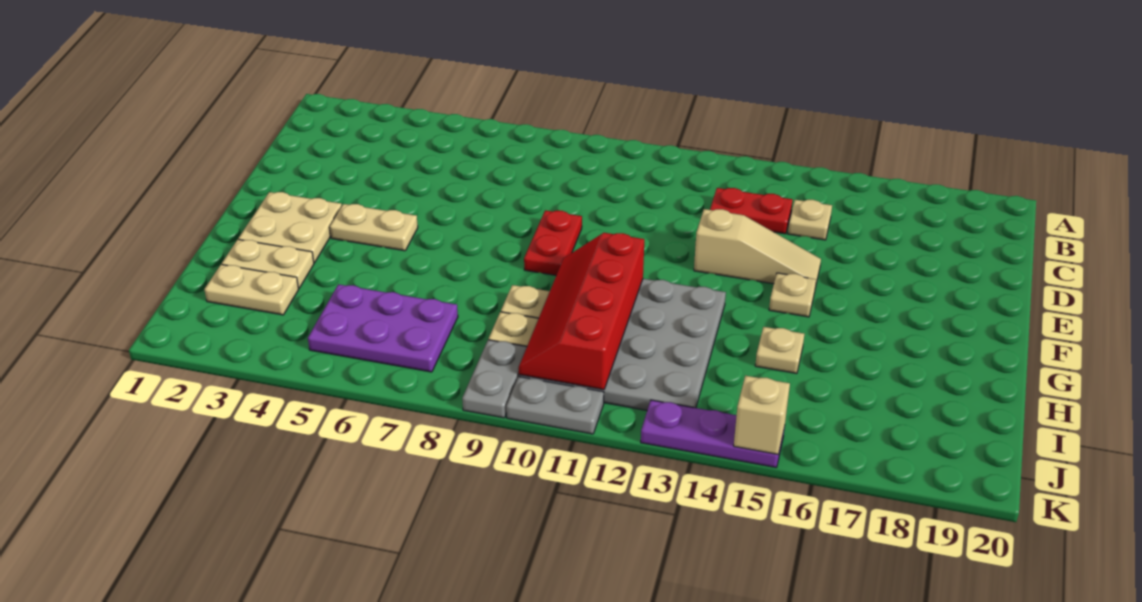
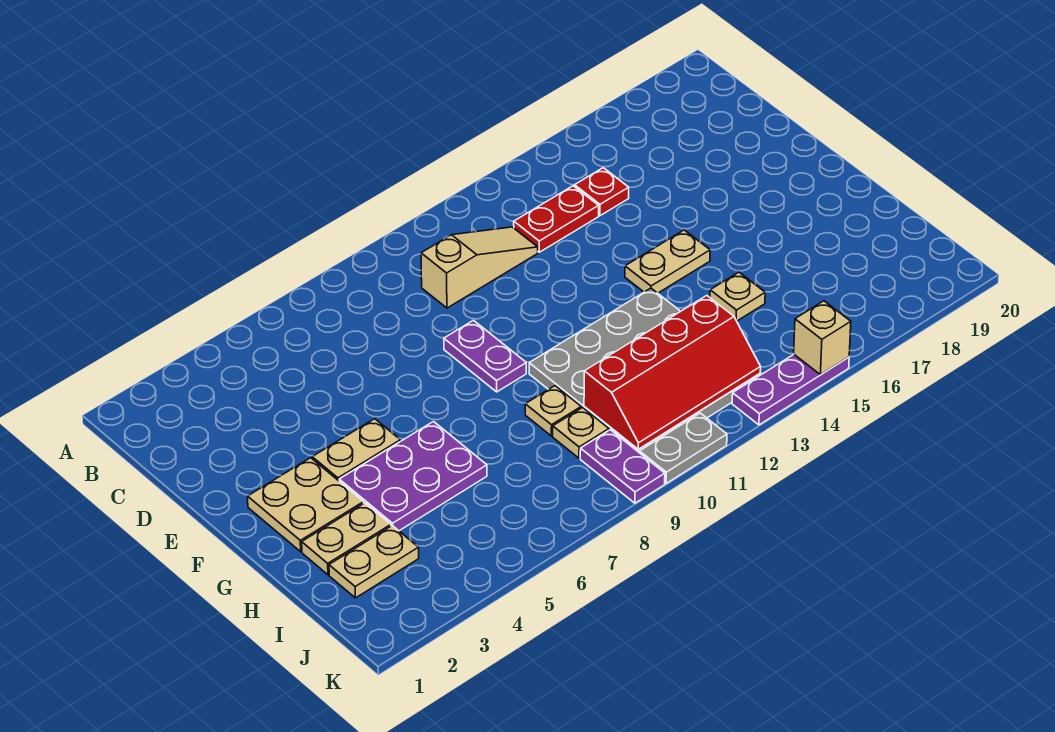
tan plate C15 level 1 -> red plate C15 level 1
red plate E9:F9 level 1 -> purple plate E9:F9 level 1
tan slope E13:E15 level 1 top 13 -> tan slope C10:C12 level 1 top 10
tan plate F15 level 1 -> tan plate F14:F15 level 1
red slope G10:J11 level 2 top 11 -> red slope I10:J13 level 2 top I
purple plate I5:J7 level 1 -> purple plate G4:H6 level 1
grey plate J9:K9 level 1 -> purple plate J9:K9 level 1

